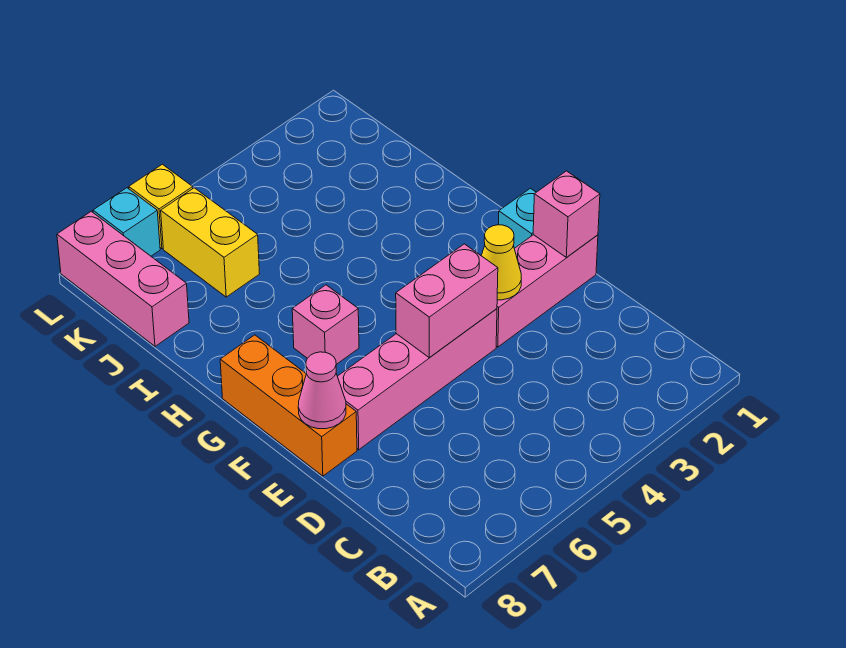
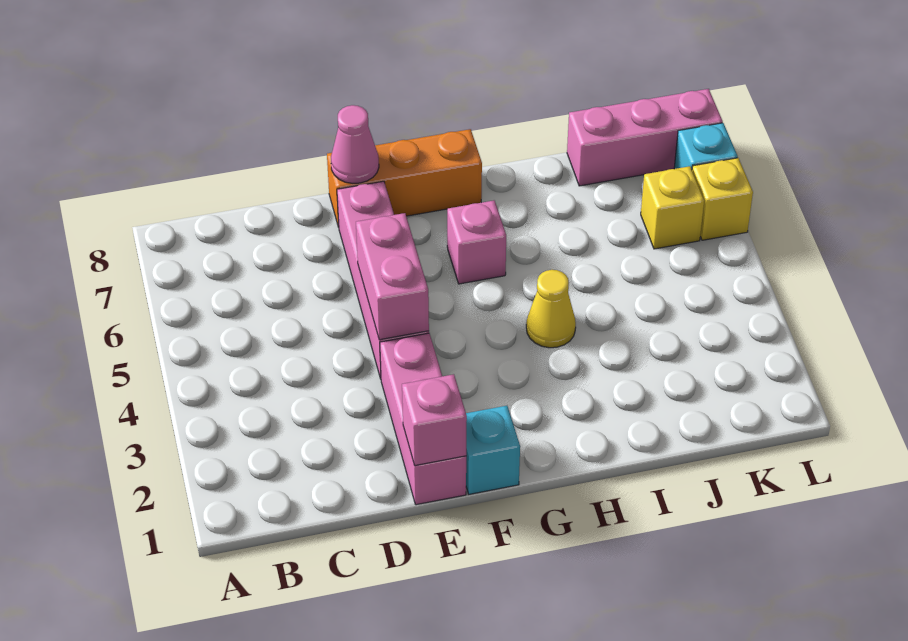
yellow cone E3 level 2 -> yellow cone H4 level 1
yellow brick J6:K6 level 1 -> yellow brick K6 level 1

